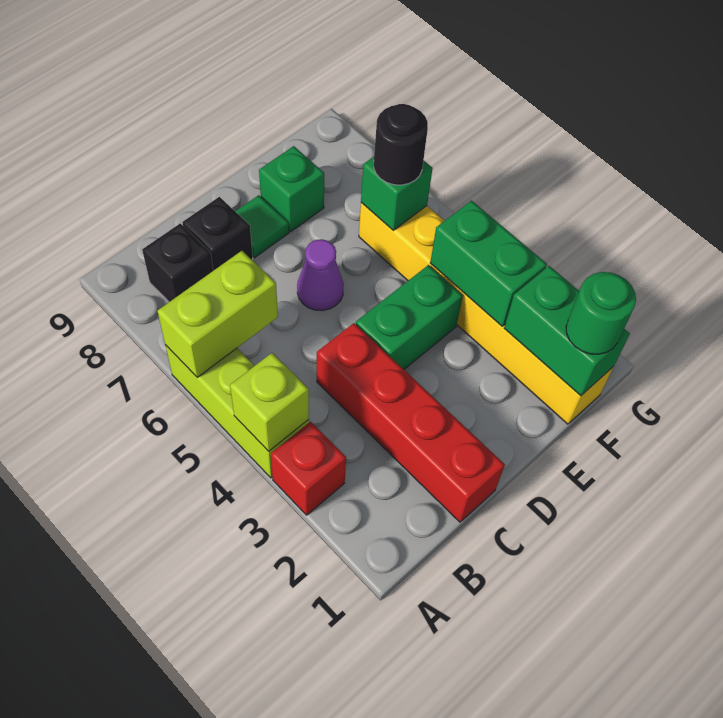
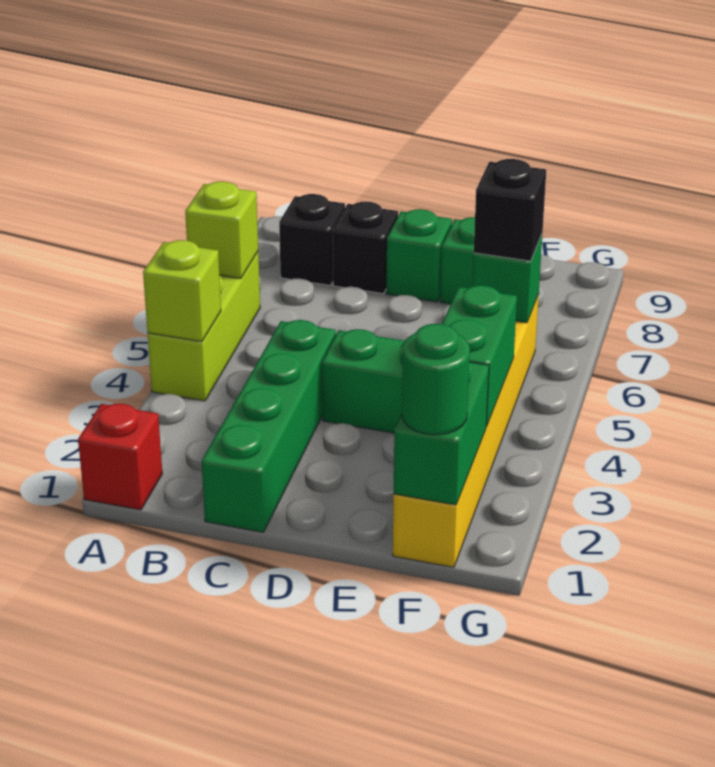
red brick A3 level 1 -> red brick A1 level 1
lime brick A6:B6 level 2 -> lime brick A6 level 2
red brick C1:C4 level 1 -> green brick C1:C4 level 1
purple cone D6 level 1 -> none
green tile D8 level 1 -> green brick D8 level 1
black round brick F6 level 3 -> black brick F6 level 3

